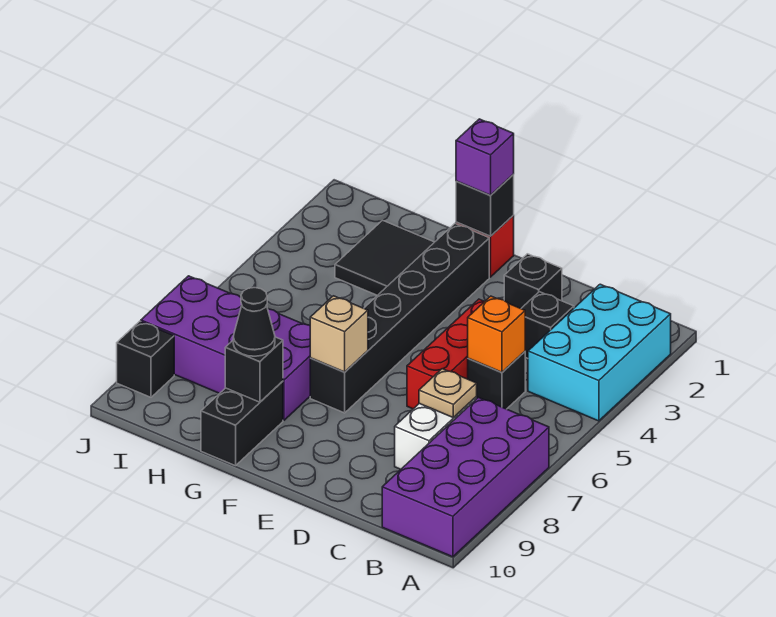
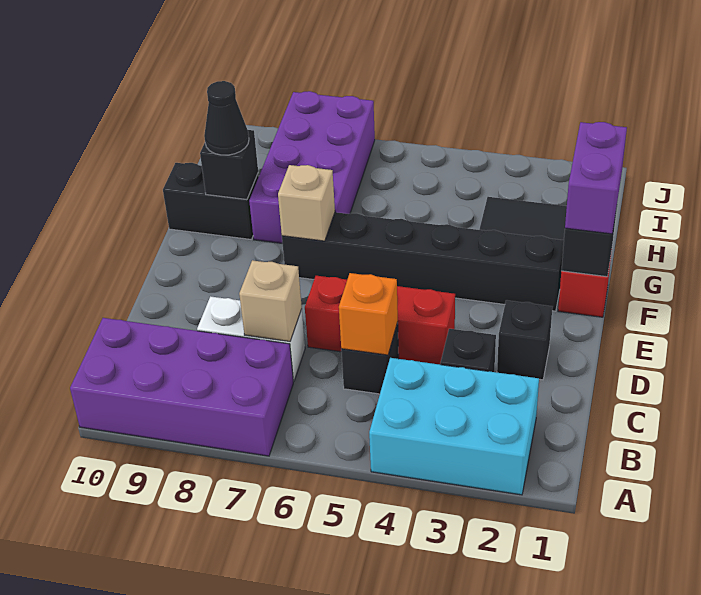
tan plate C7 level 2 -> tan brick C7 level 2
purple brick F1 level 3 -> purple brick F1:G1 level 3
black brick J9 level 1 -> none

